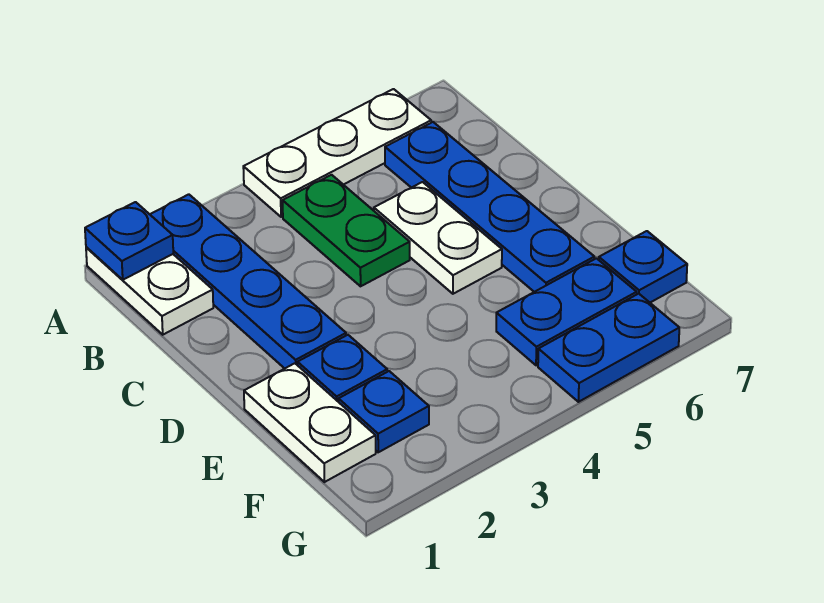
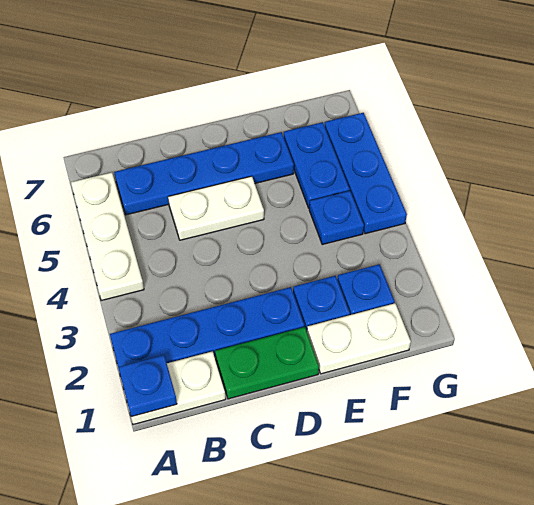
green plate B4:C4 level 1 -> green plate C1:D1 level 1
blue plate F7 level 1 -> blue plate F4 level 1
blue plate G5:G6 level 1 -> blue plate G4:G6 level 1

